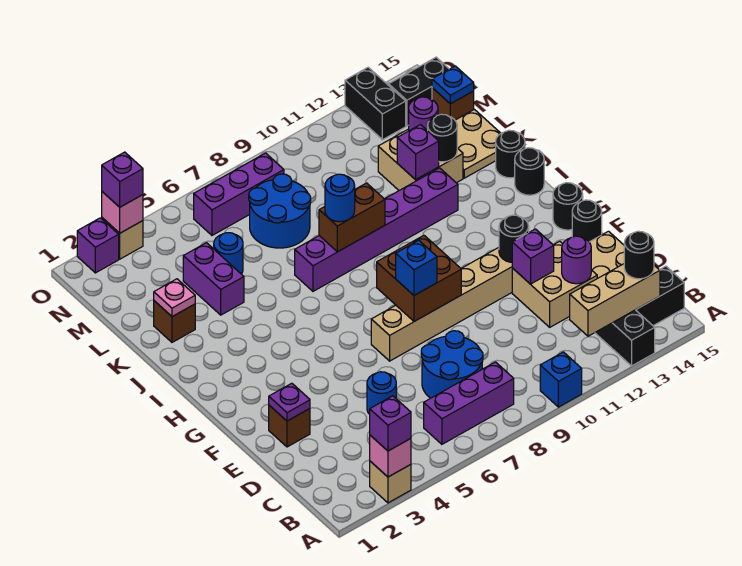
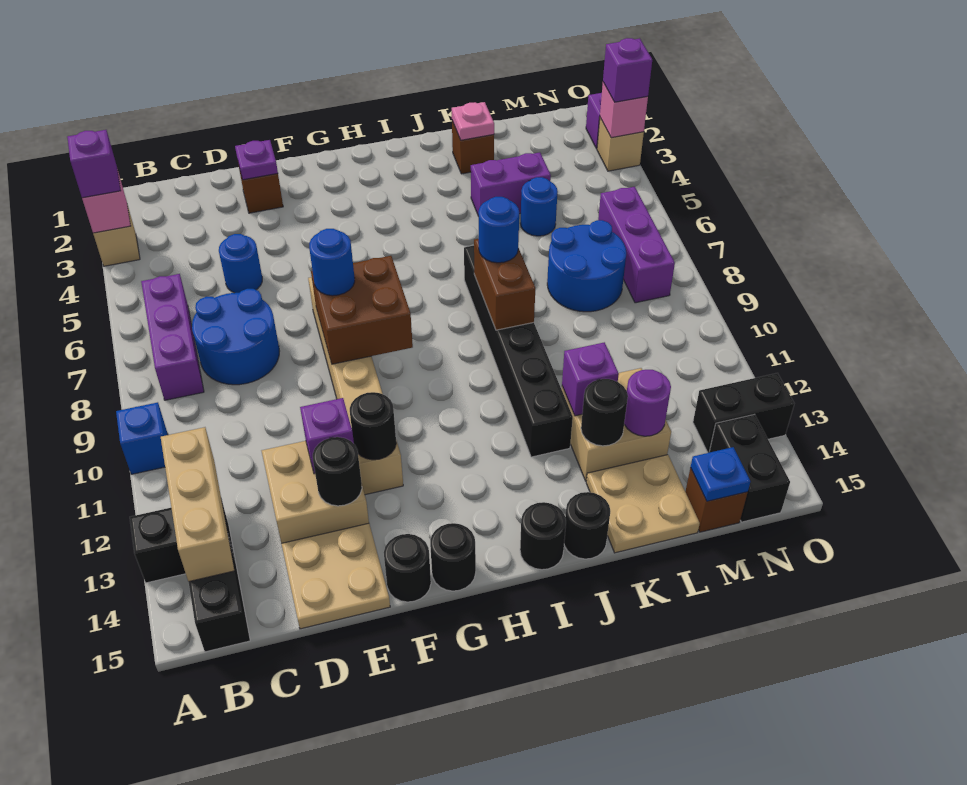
black round brick B14 level 3 -> black round brick E13 level 2
purple round brick D13 level 2 -> none
blue brick F8 level 3 -> blue round brick F8 level 3
purple brick J7:J12 level 1 -> black brick J7:J12 level 1

